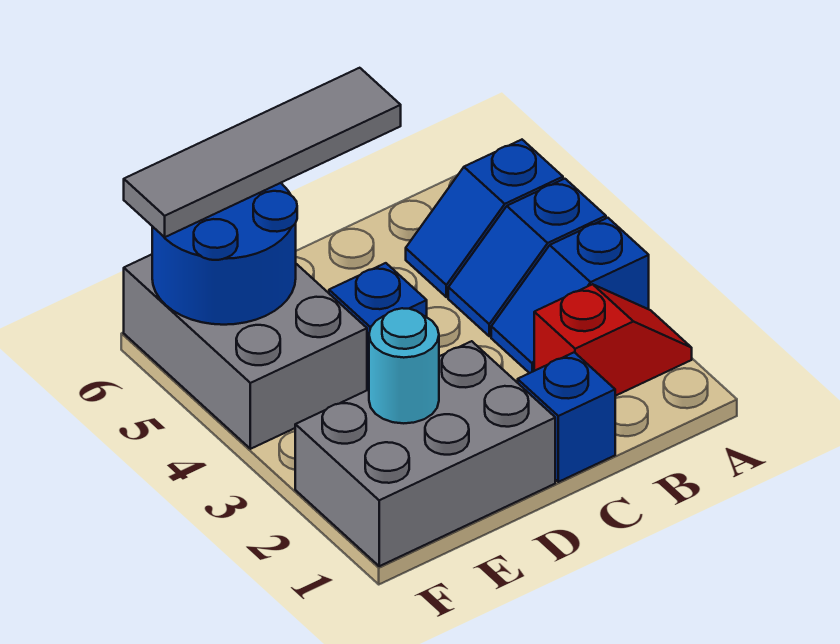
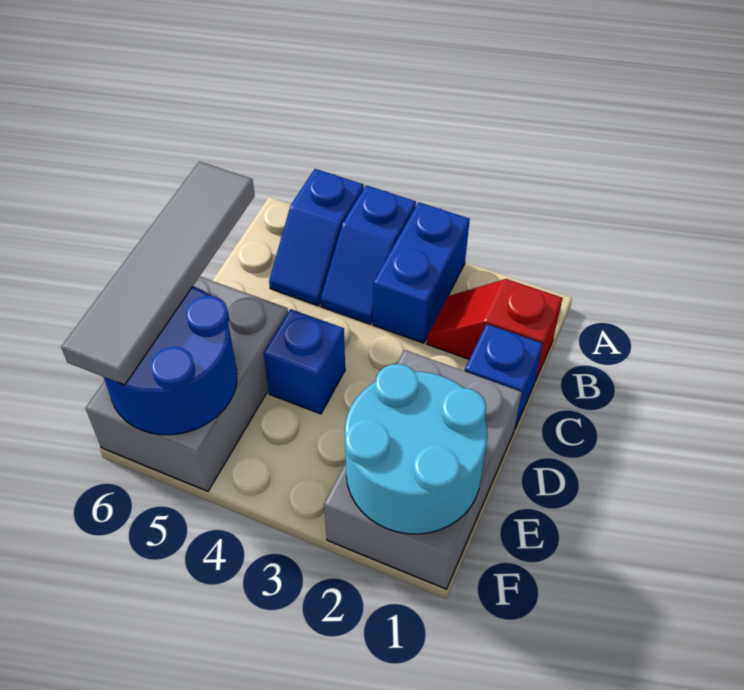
red slope A2:B2 level 1 top B -> red slope B1:B2 level 1 top 1
blue slope A3:B3 level 1 top A -> blue brick A3:B3 level 1
cyan round brick E2 level 2 -> cyan round brick E1:F2 level 2
grey brick E4:F6 level 1 -> grey brick D5:F6 level 1

